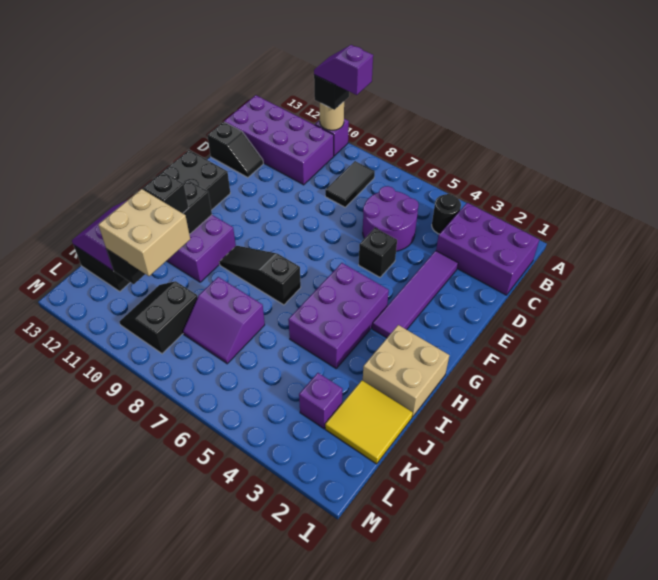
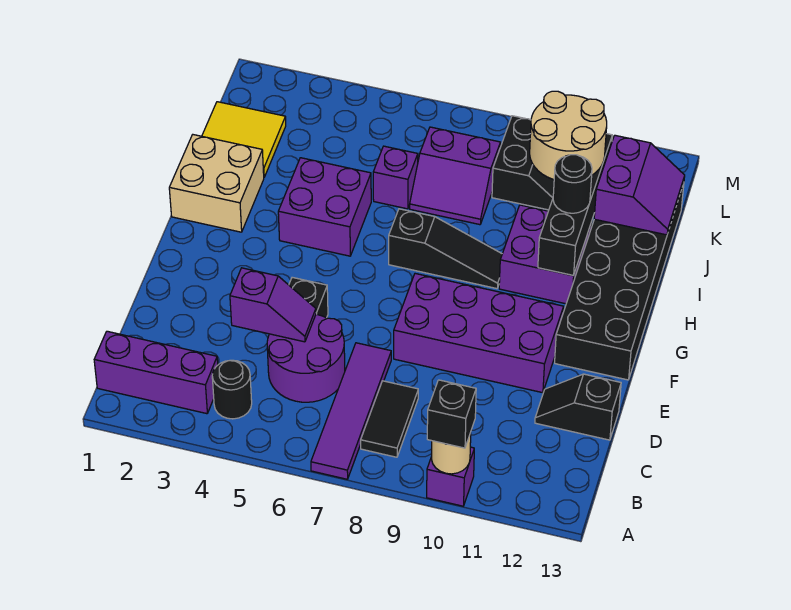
purple slope A9:A10 level 4 top 9 -> purple slope D4:D5 level 2 top 4
purple brick B1:C3 level 1 -> purple brick B1:B3 level 1
purple brick B10:C13 level 1 -> purple brick E8:F11 level 1
purple tile D3:G3 level 1 -> purple tile A7:D7 level 1
purple brick G4:I5 level 1 -> purple brick H4:I5 level 1
black brick I11 level 3 -> black round brick I11 level 3
purple slope J7:K8 level 1 top J -> purple slope J7:K8 level 1 top K
tan brick J10:K11 level 3 -> tan round brick J10:K11 level 3
purple brick K3 level 1 -> purple brick J6 level 1

